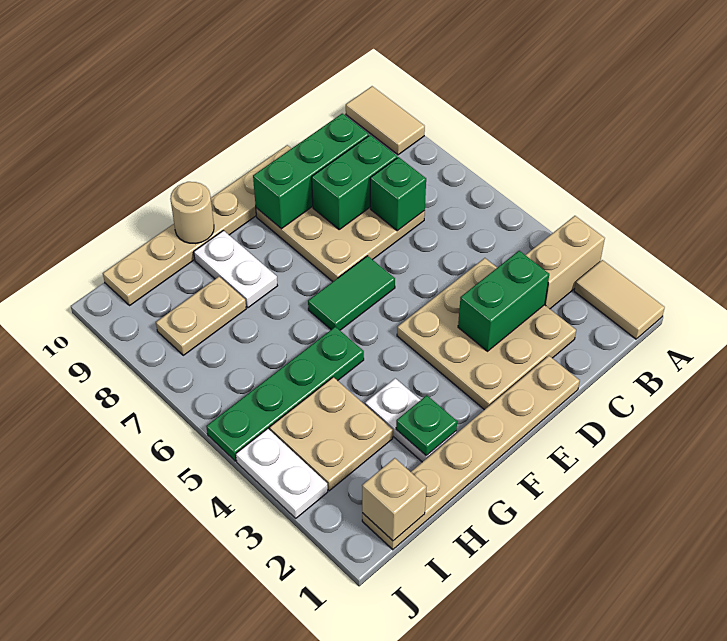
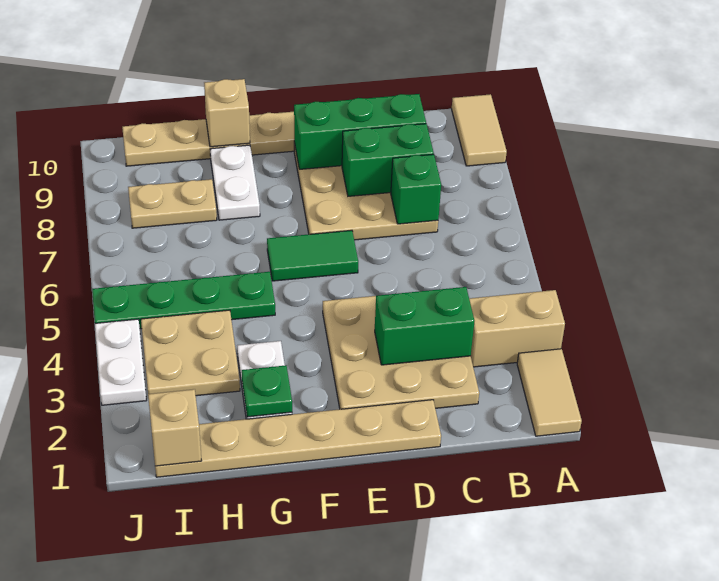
tan round brick G10 level 2 -> tan brick G10 level 2

